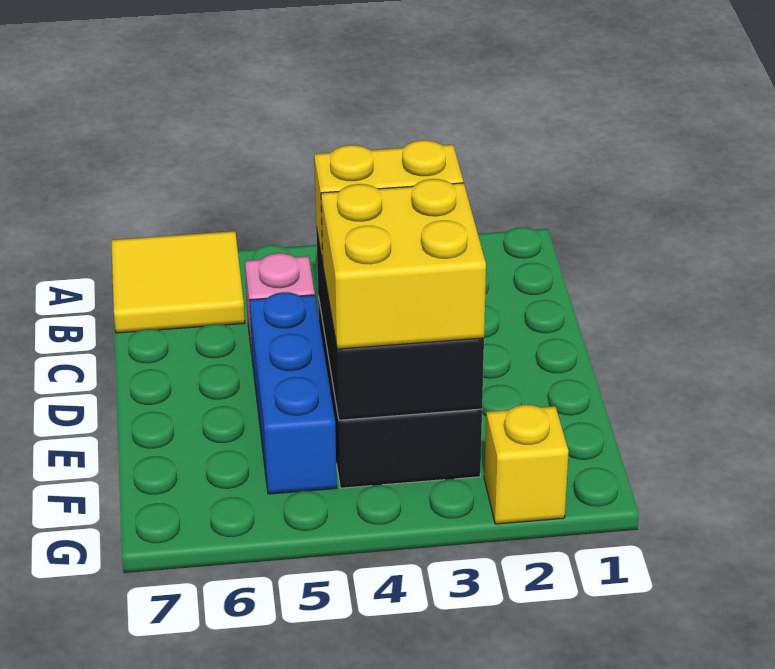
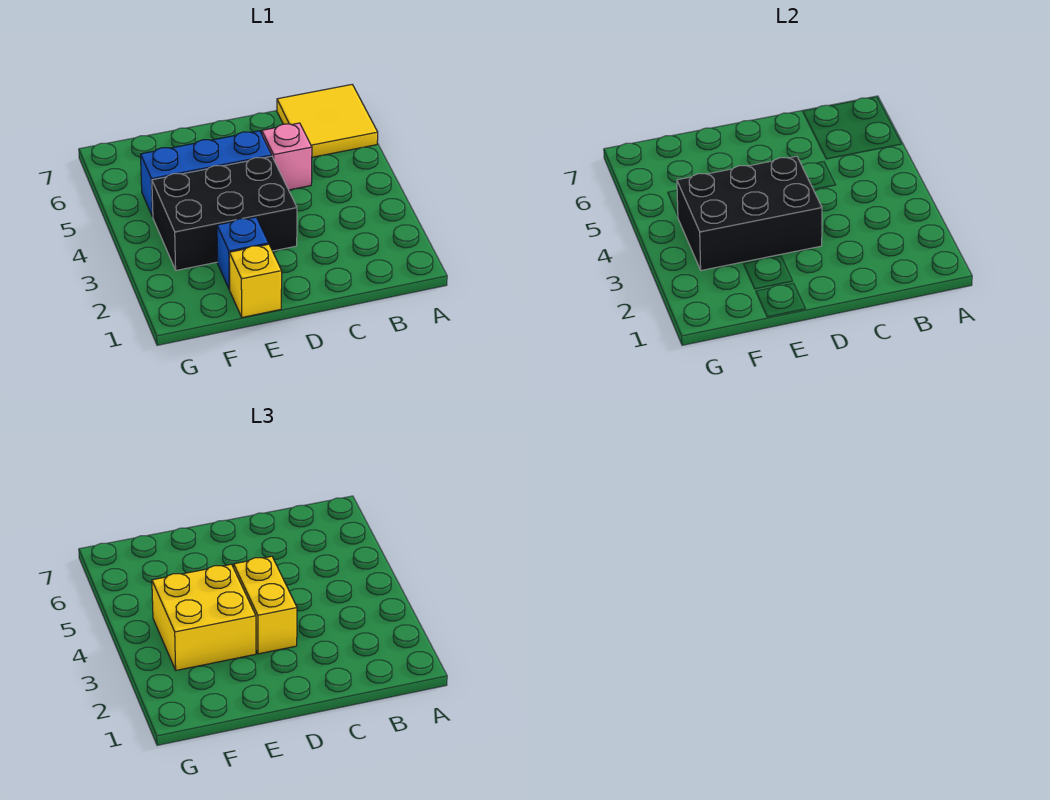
none -> blue brick E2 level 1
yellow brick G2 level 1 -> yellow brick E1 level 1

